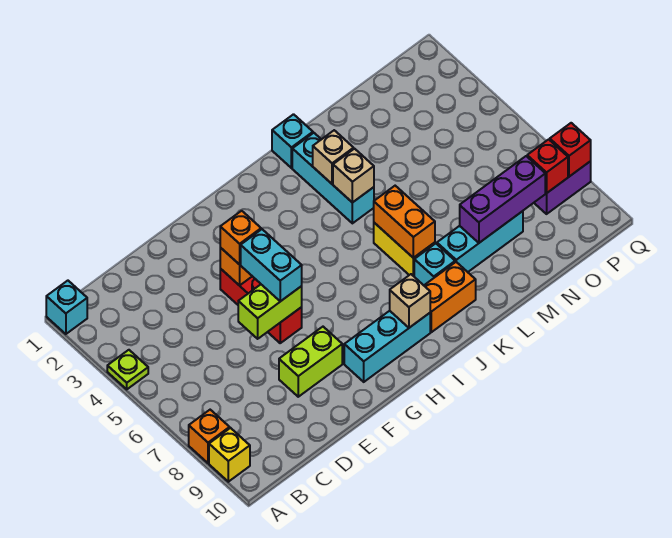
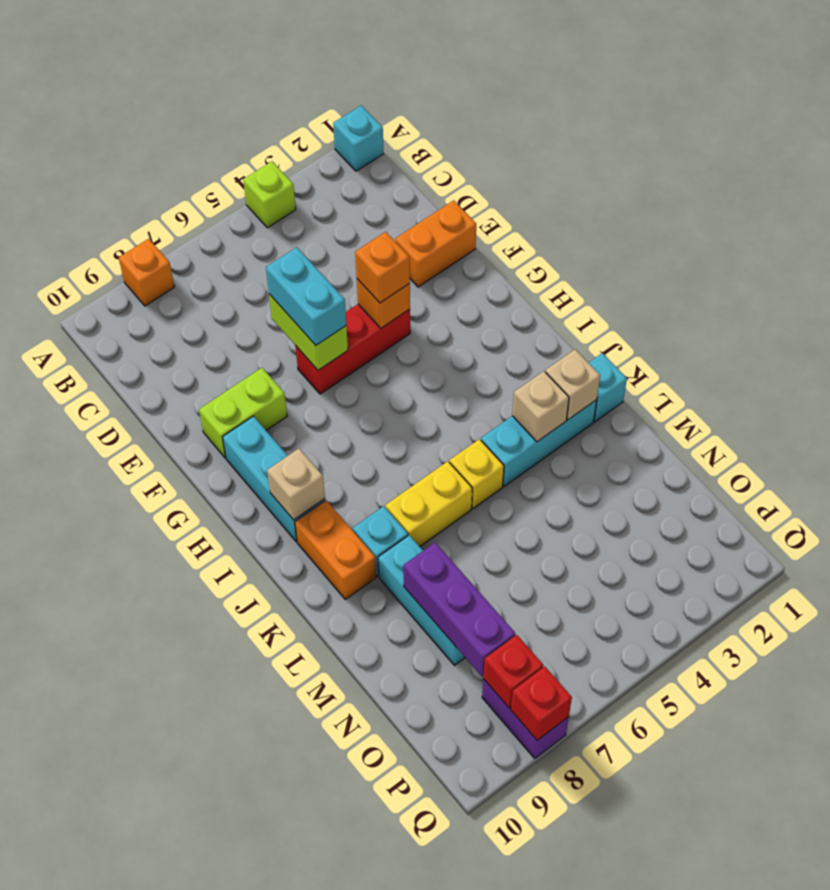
lime plate A4 level 1 -> lime brick A4 level 1
yellow brick A9 level 1 -> yellow brick K5 level 1
lime brick E8:F8 level 1 -> lime brick F8:F9 level 1
cyan brick F5:F6 level 3 -> cyan brick E6:F6 level 3
tan brick K4 level 2 -> tan brick K2 level 2
orange brick K6:K7 level 2 -> orange brick E1:E2 level 1

